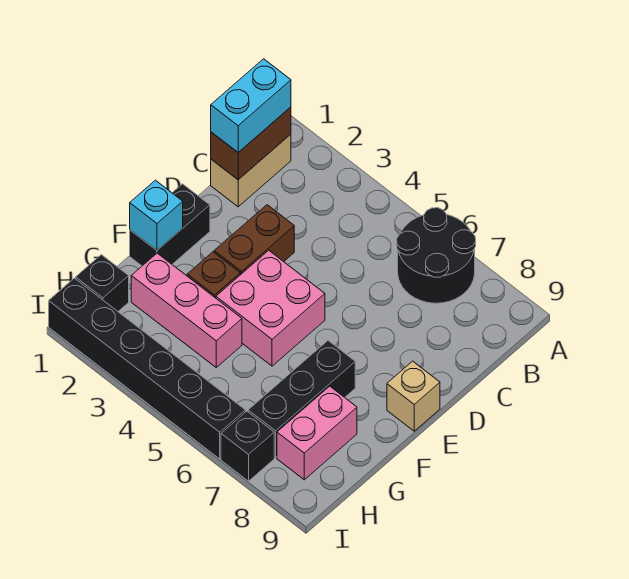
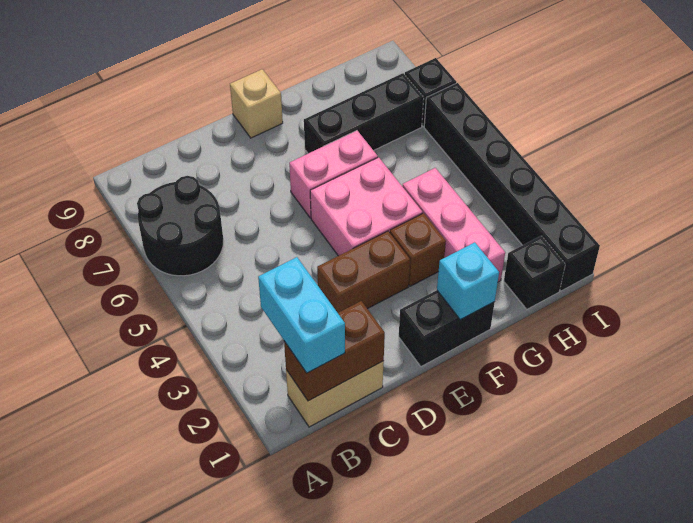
cyan brick B1:C1 level 3 -> cyan brick B1:B2 level 3
pink brick G8:H8 level 1 -> pink brick E6:F6 level 1

